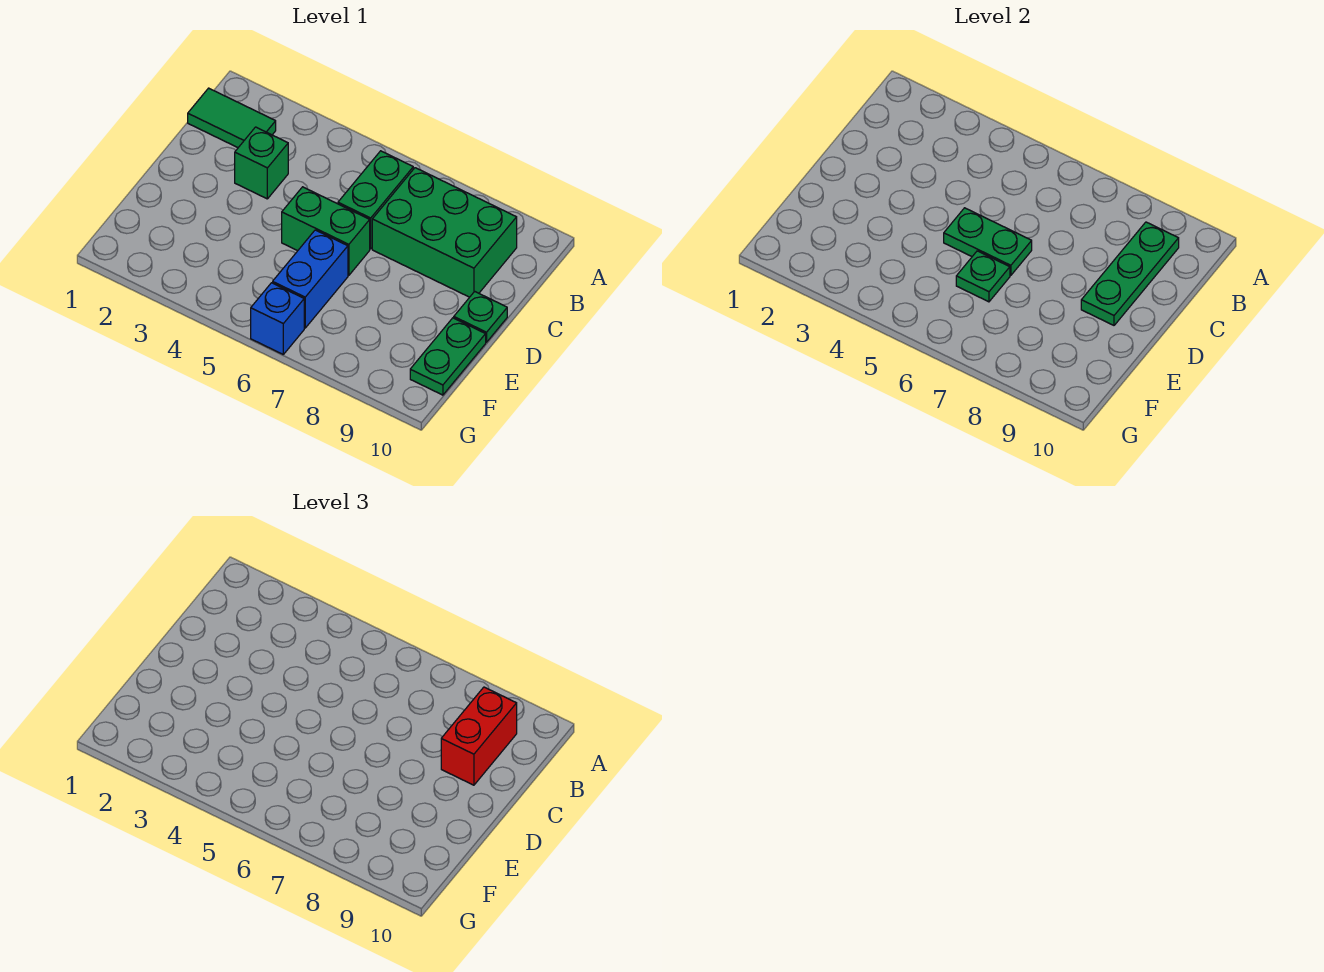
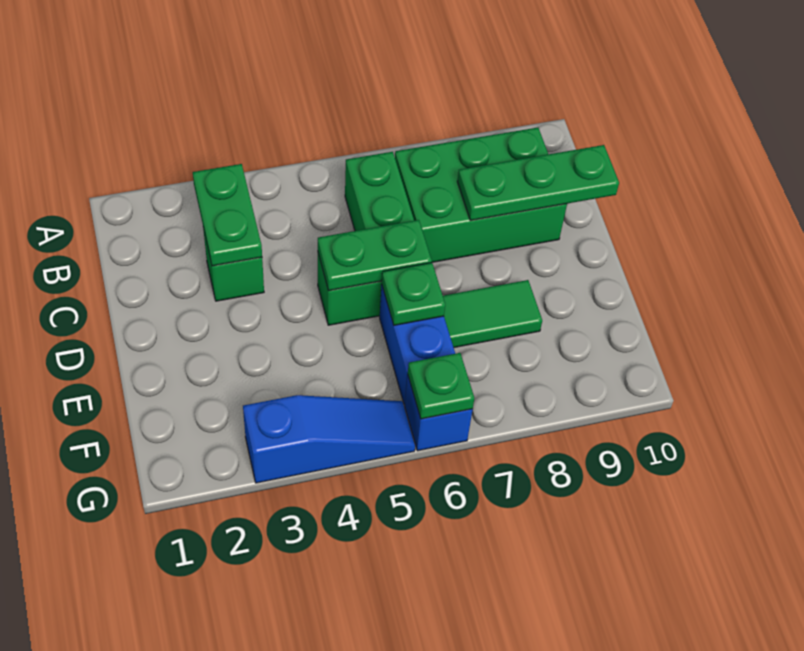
green tile B1:B2 level 1 -> green tile E7:E8 level 1
green plate B9:D9 level 2 -> green plate C8:C10 level 2
red brick B9:C9 level 3 -> none
green plate D10 level 1 -> green plate G6 level 2
green plate E10:F10 level 1 -> green plate B3:C3 level 2
none -> blue slope G3:G5 level 1 top 3

